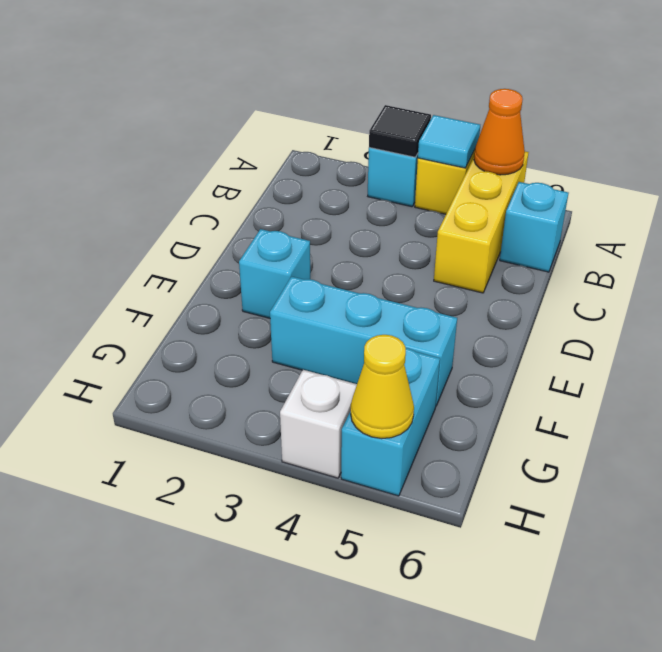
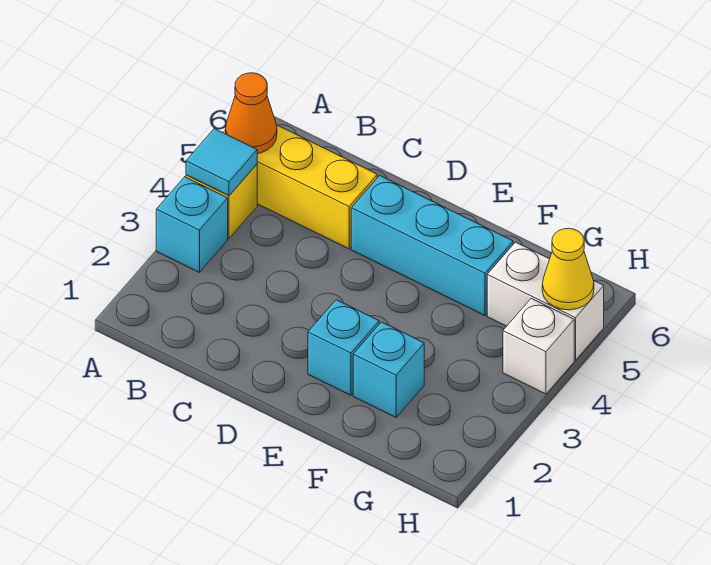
black tile A3 level 2 -> none
cyan brick B6 level 1 -> cyan brick F2 level 1
cyan brick F3:F5 level 1 -> cyan brick D5:F5 level 1
cyan brick G5:H5 level 1 -> white brick G5:H5 level 1

